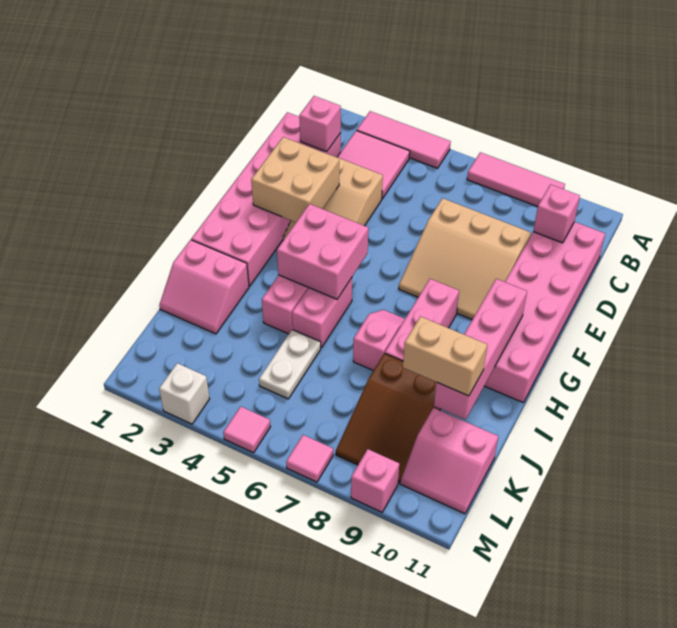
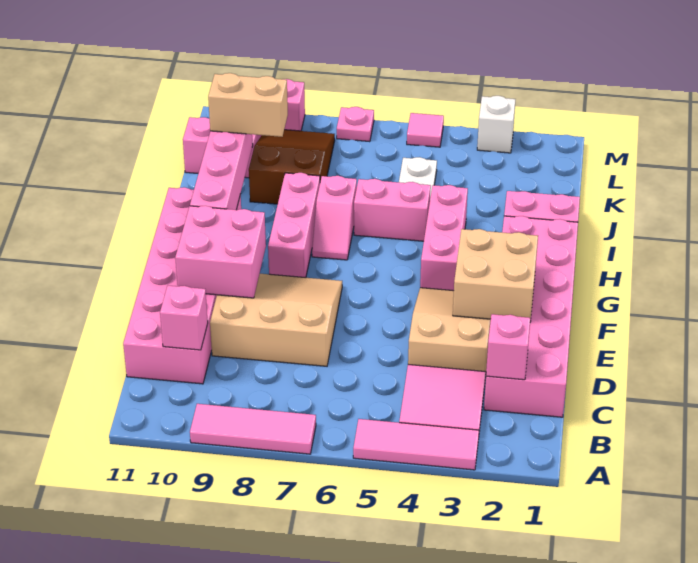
pink brick G4:H5 level 2 -> pink brick E9:F10 level 2
pink brick H5:I5 level 1 -> pink brick I5:I6 level 1
pink tile M7 level 1 -> pink plate M7 level 1

